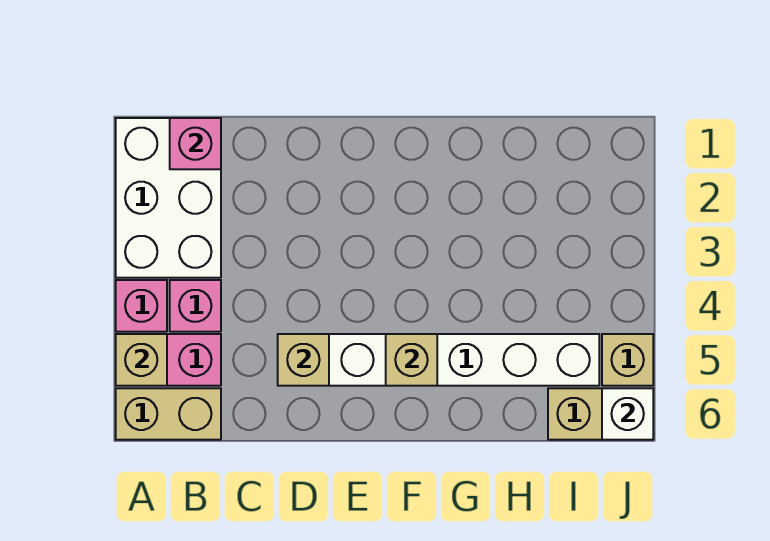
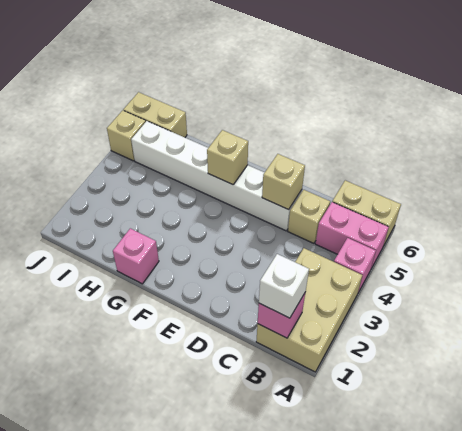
white brick A1:B3 level 1 -> tan brick A1:B3 level 1
tan brick A5 level 2 -> tan brick C5 level 1
pink brick B4 level 1 -> pink brick G1 level 1
white brick J6 level 2 -> white brick B1 level 3

